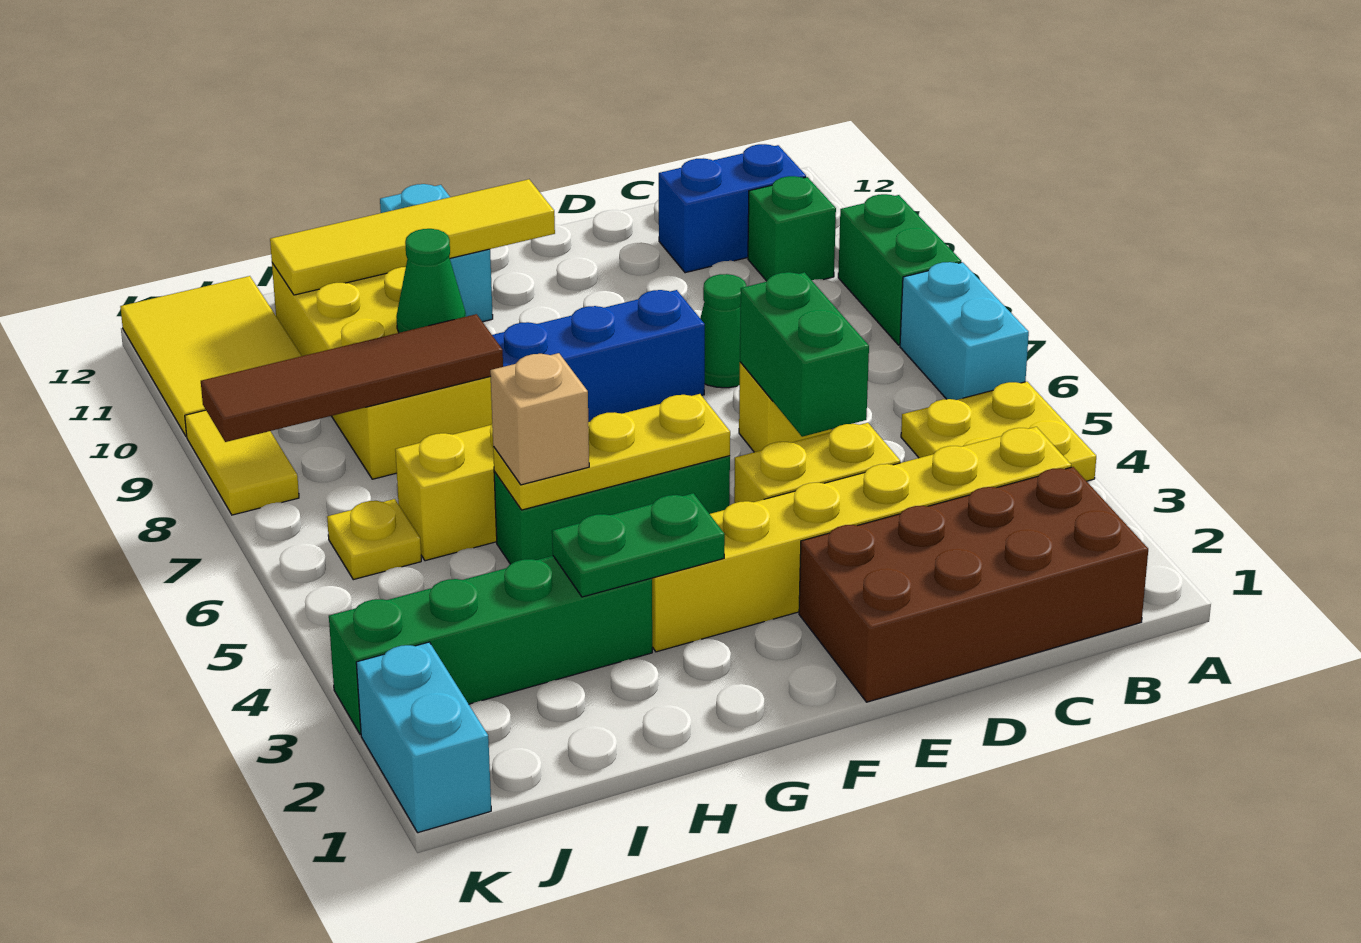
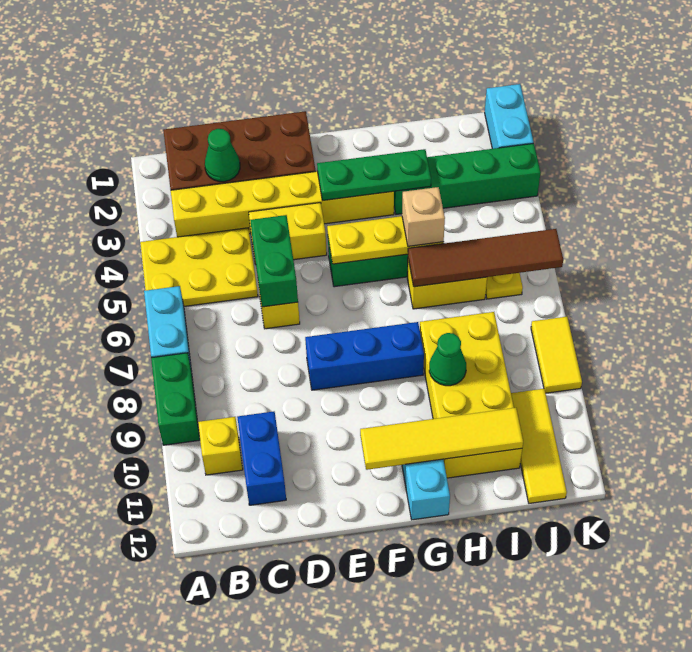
yellow plate A4:B5 level 1 -> yellow plate A4:C5 level 1
green brick B10 level 1 -> yellow brick B10 level 1
blue brick B11:C11 level 1 -> blue brick C10:C11 level 1
green cone D8 level 1 -> green cone C2 level 2
green plate G3:H3 level 2 -> green plate F3:H3 level 2
brown tile H8:K8 level 2 -> brown tile H6:K6 level 2
yellow tile J10:K12 level 1 -> yellow tile J10:J12 level 1

